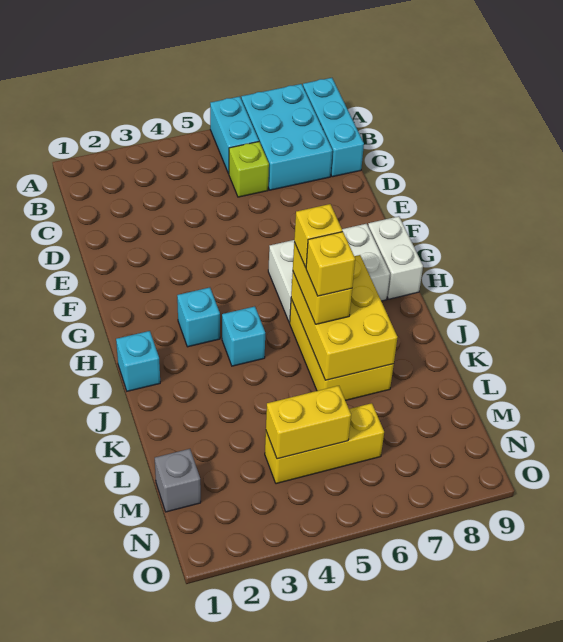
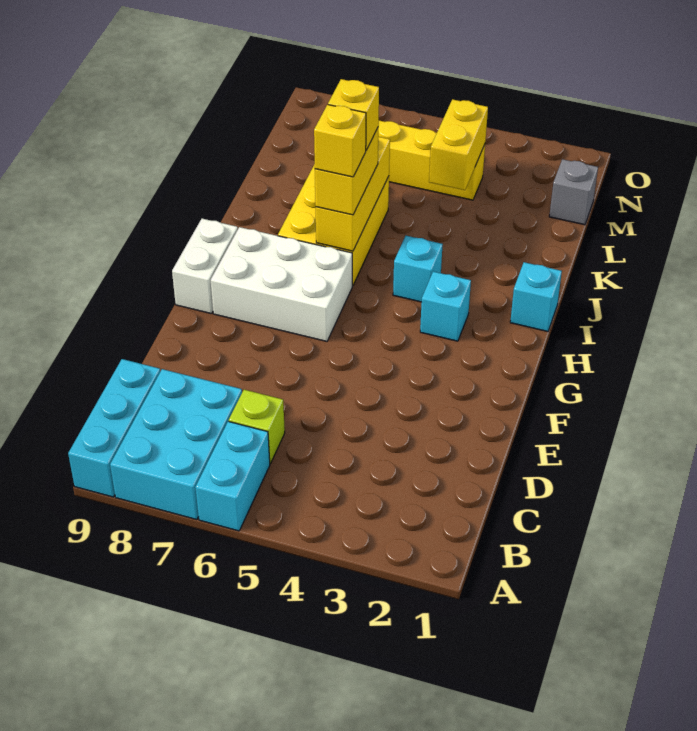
yellow brick I6:K7 level 2 -> yellow brick I6:K6 level 2
yellow brick M4:M5 level 2 -> yellow brick L4:M4 level 2

